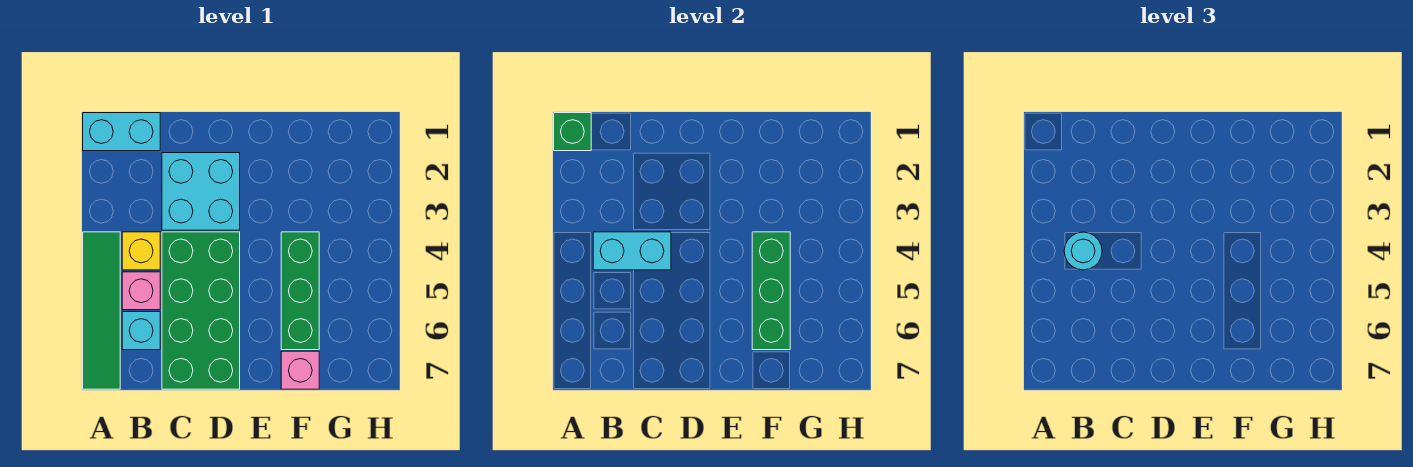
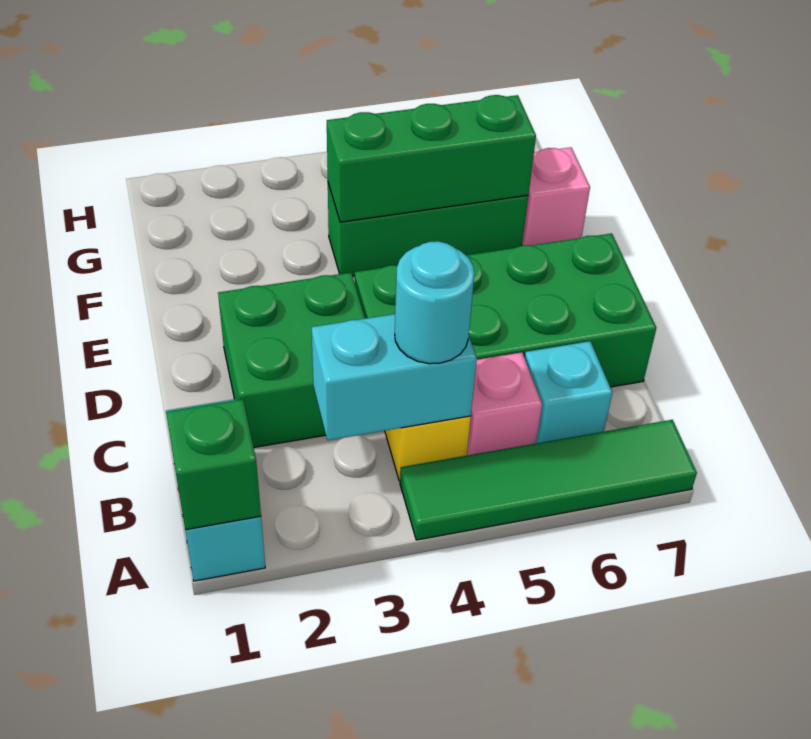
cyan brick B4:C4 level 2 -> cyan brick B3:B4 level 2
cyan brick C2:D3 level 1 -> green brick C2:D3 level 1

